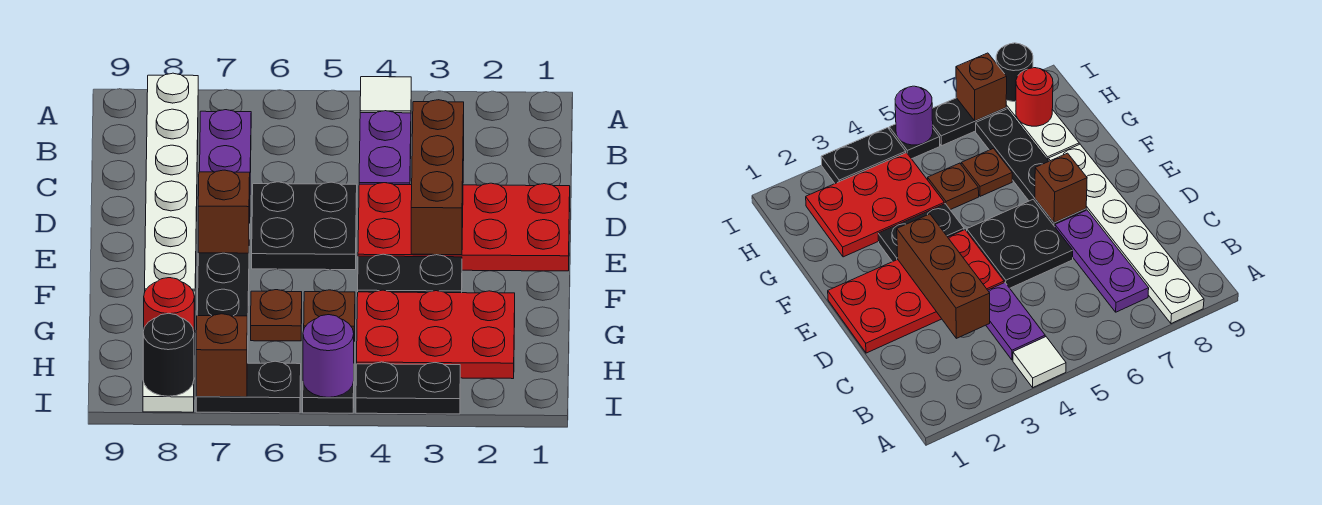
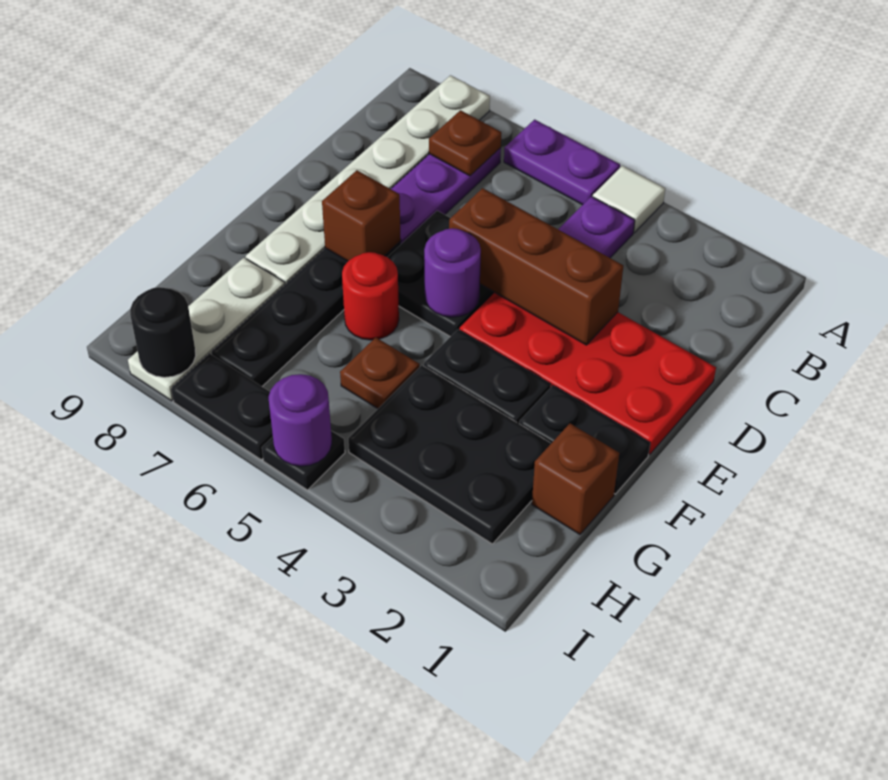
none -> purple plate A5:A6 level 1
brown brick C3:E3 level 2 -> brown brick D3:D5 level 2
none -> purple round brick E5 level 2
red plate G2:H4 level 1 -> black plate G2:H4 level 1
brown plate G6 level 1 -> brown plate B7 level 2
red round brick H8 level 2 -> red round brick F6 level 1
black plate I3:I4 level 1 -> black plate F1:F2 level 1
brown brick I7 level 2 -> brown brick G1 level 1

